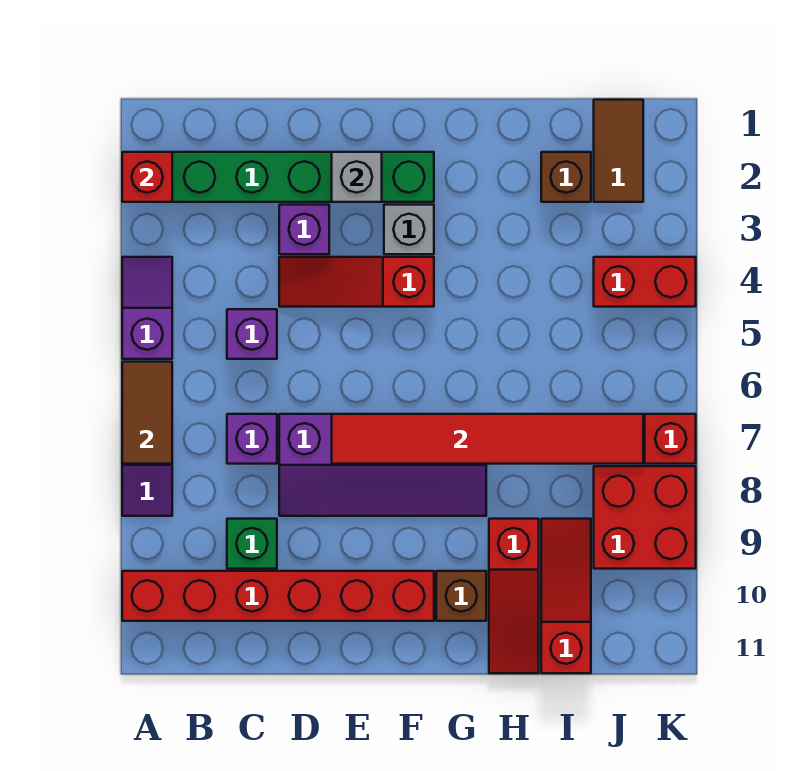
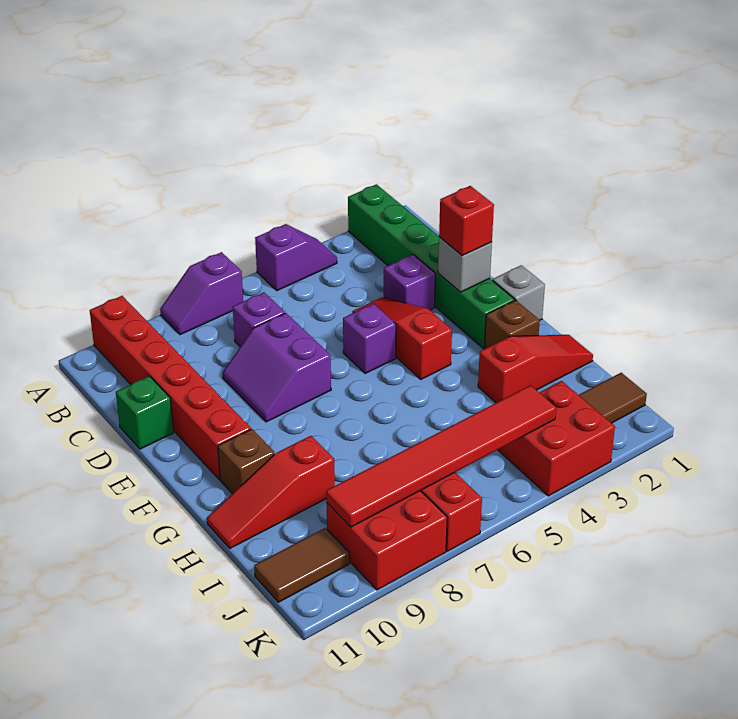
red brick A2 level 2 -> red brick E2 level 3
brown tile A6:A7 level 2 -> brown tile J10:J11 level 1
purple brick C5 level 1 -> purple brick E5 level 1
green brick C9 level 1 -> green brick D11 level 1
purple slope D7:G8 level 1 top 7 -> purple slope D7:E8 level 1 top 7
red tile E7:J7 level 2 -> red tile J4:J9 level 2
grey brick F3 level 1 -> grey brick F1 level 1
brown brick I2 level 1 -> brown brick G2 level 1
red slope I9:I11 level 1 top 11 -> red slope H1:H3 level 1 top 3
red brick J4:K4 level 1 -> red brick J3:K4 level 1

